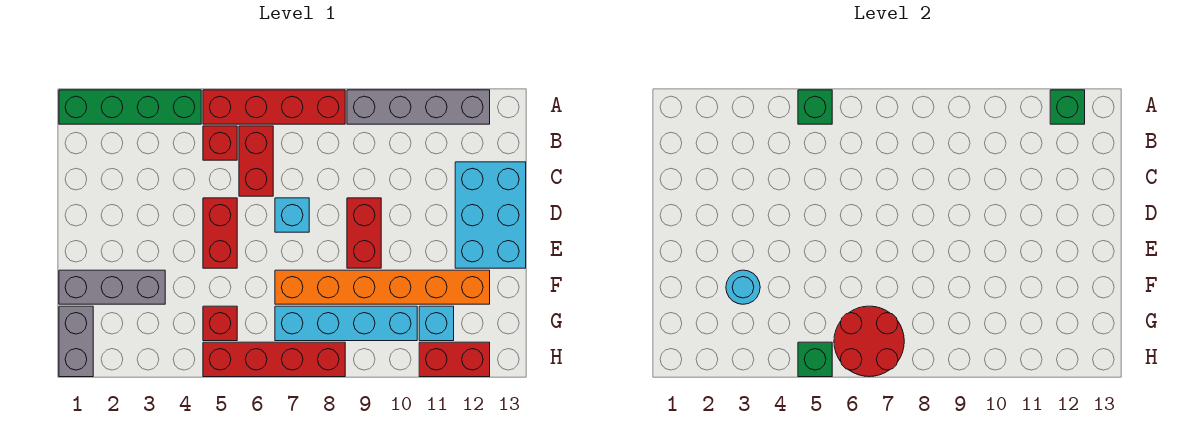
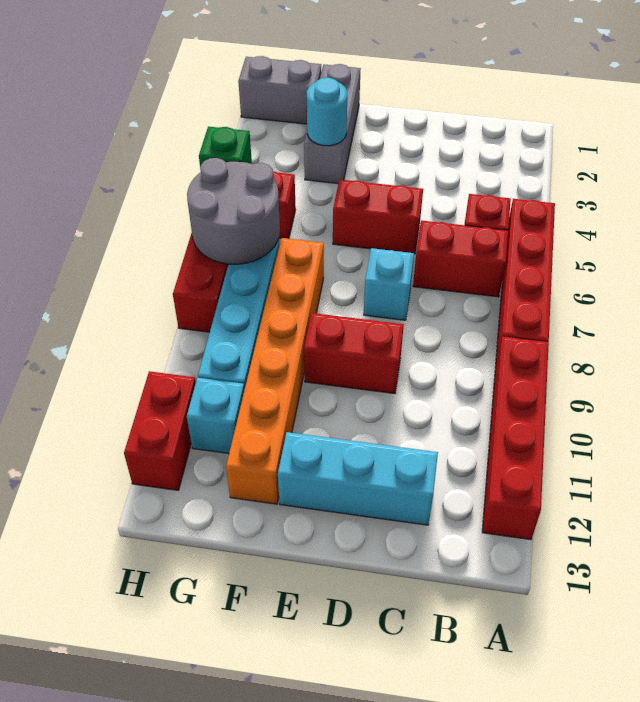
green brick A1:A4 level 1 -> none
green brick A5 level 2 -> none
grey brick A9:A12 level 1 -> red brick A9:A12 level 1
green brick A12 level 2 -> none
cyan brick C12:E13 level 1 -> cyan brick C12:E12 level 1
red round brick G6:H7 level 2 -> grey round brick G6:H7 level 2

